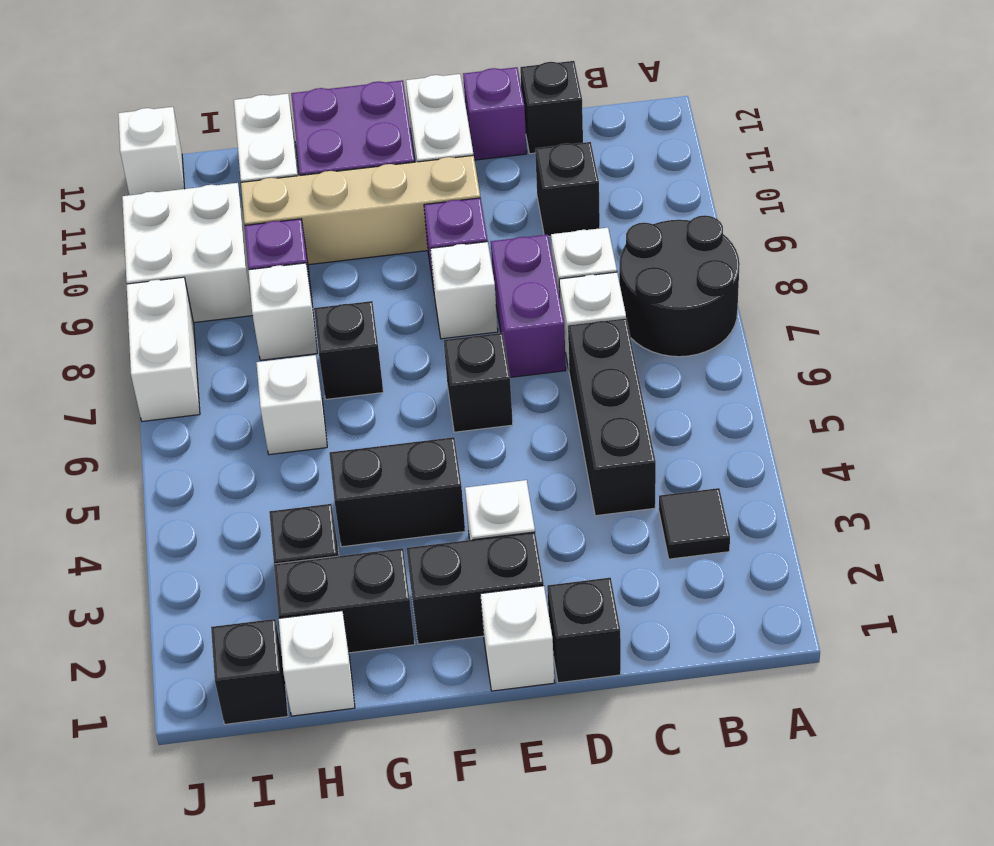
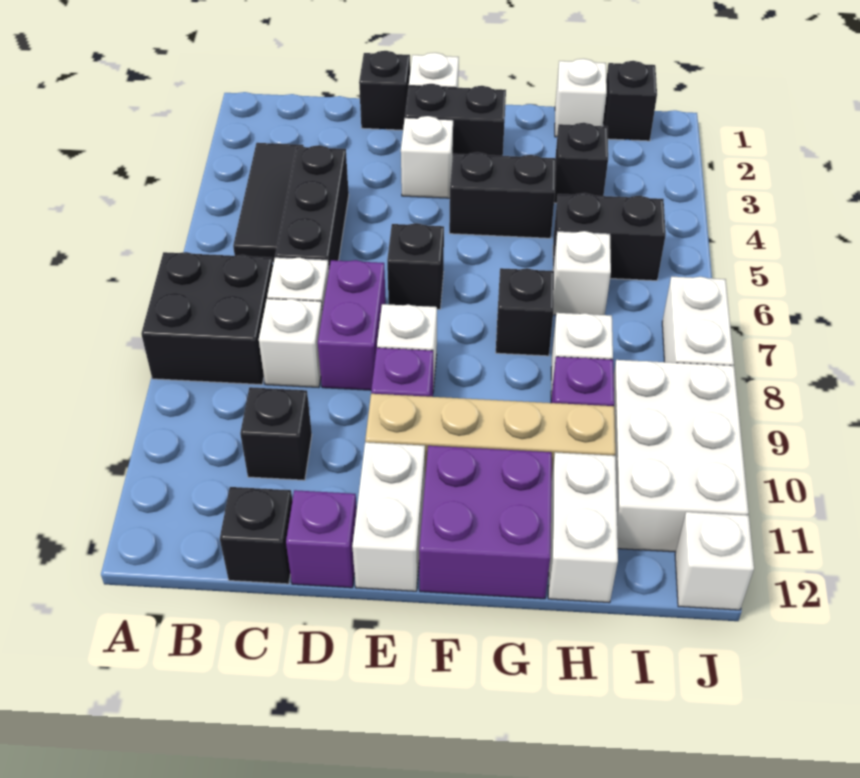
black round brick A7:B8 level 1 -> black brick A7:B8 level 1
black tile B3 level 1 -> black tile B3:B5 level 1
black brick G2:H2 level 1 -> black brick H5:I5 level 1
white brick I9:J10 level 1 -> white brick I9:J11 level 1

